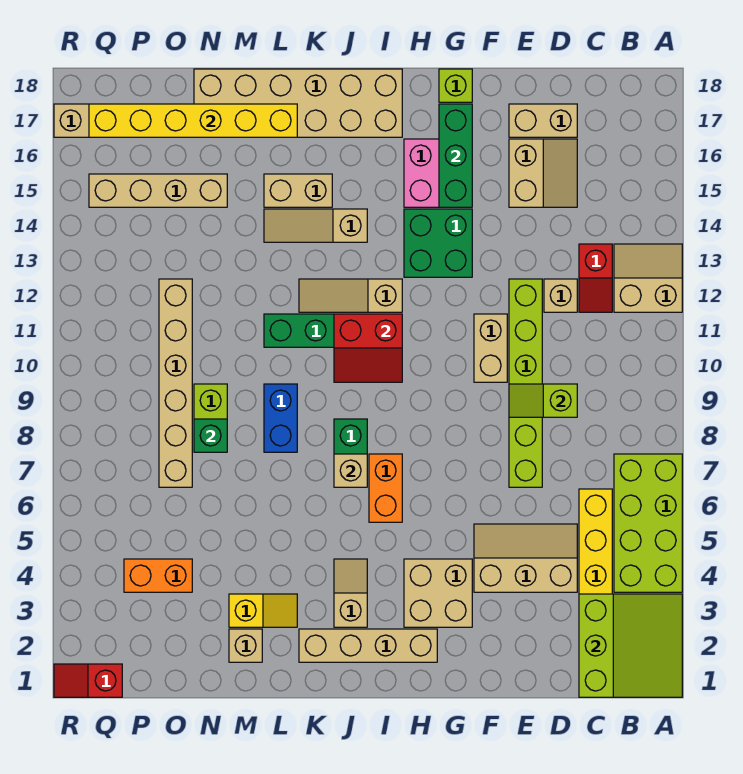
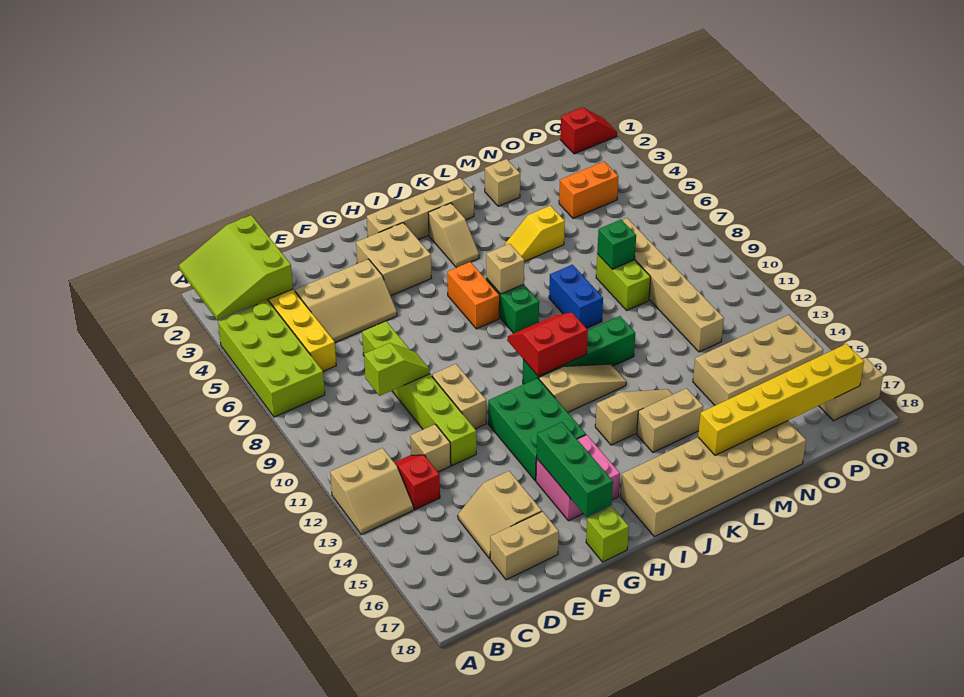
green brick G13:H14 level 1 -> green brick G12:H14 level 1
yellow slope L3:M3 level 1 top M -> yellow slope L5:M5 level 1 top M
tan brick N15:Q15 level 1 -> tan brick N14:Q15 level 1

